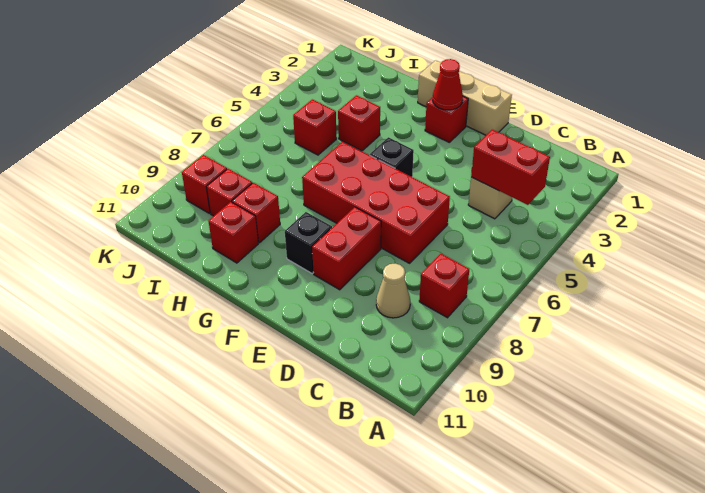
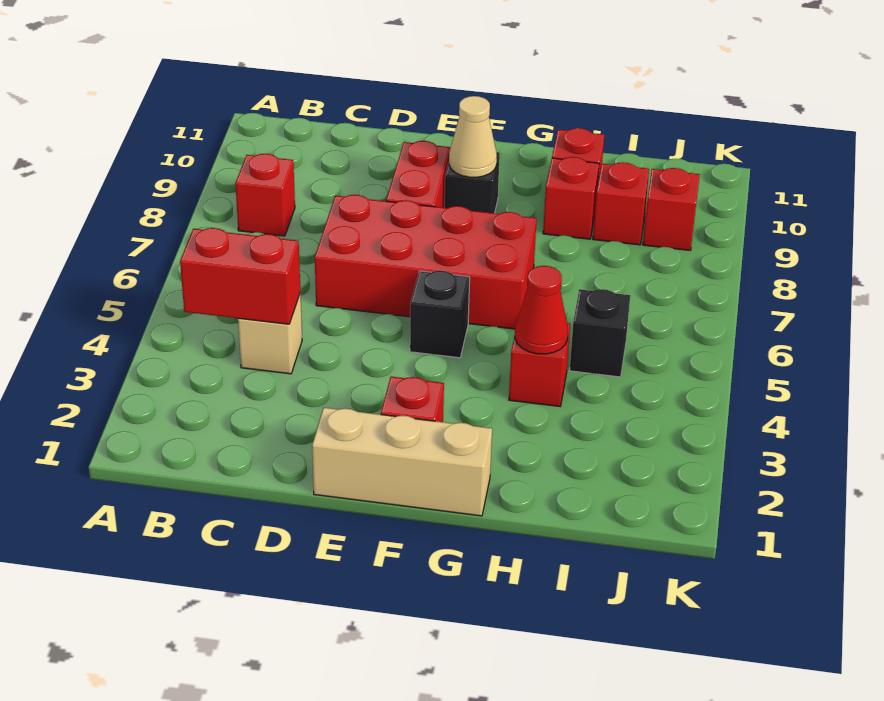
tan cone C9 level 1 -> tan cone F9 level 2
red cone F2 level 2 -> red cone H4 level 2
red brick I5 level 1 -> black brick I5 level 1

